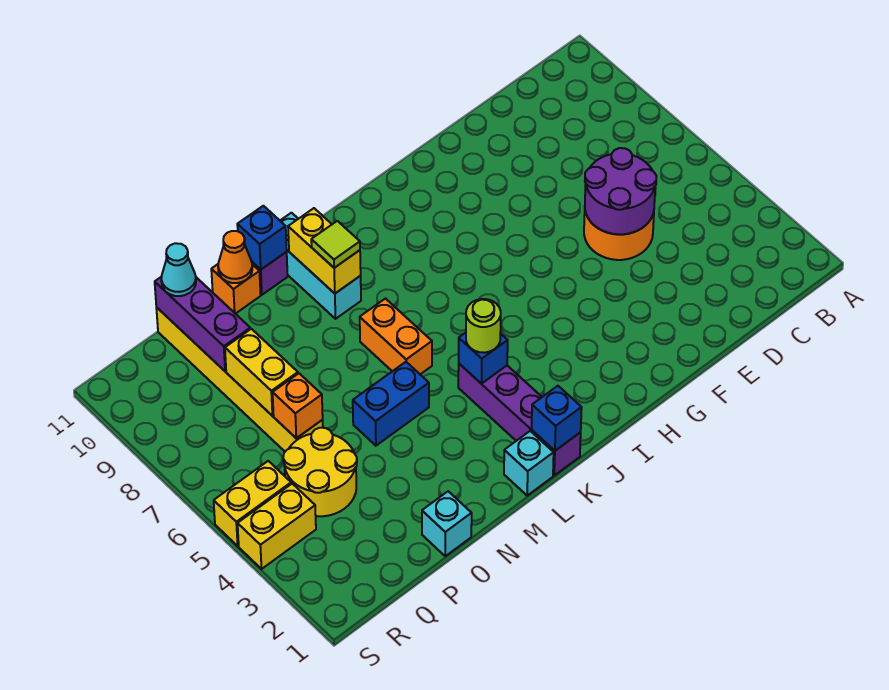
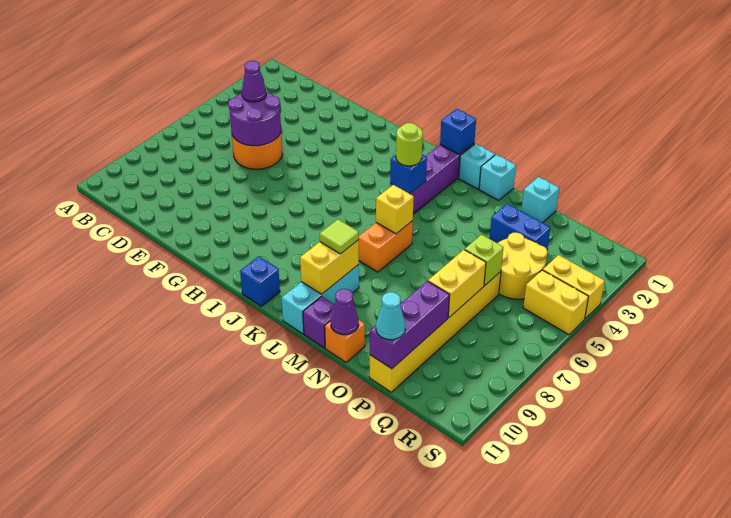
none -> purple cone D5 level 3
none -> yellow brick L6 level 2
none -> cyan brick M1 level 1
blue brick M5:N5 level 1 -> blue brick O3:P3 level 1
blue brick M11 level 2 -> blue brick J11 level 1
orange cone N11 level 2 -> purple cone N11 level 2
orange brick P6 level 2 -> lime brick P6 level 2

